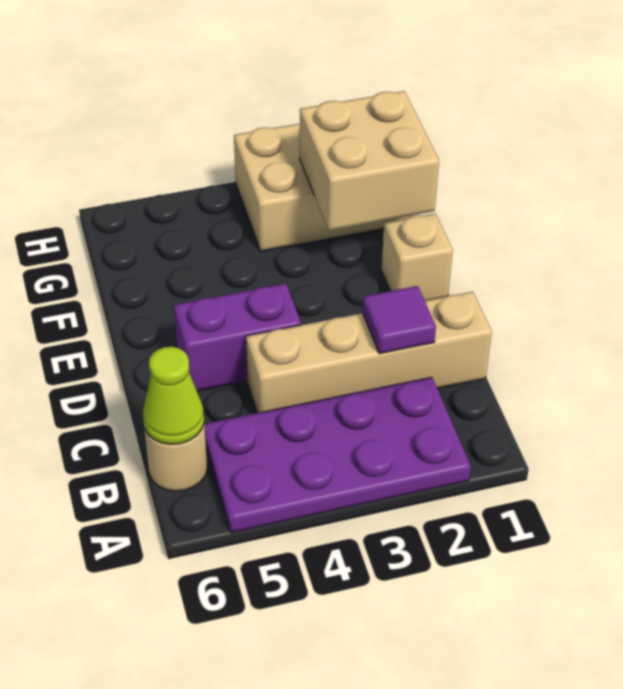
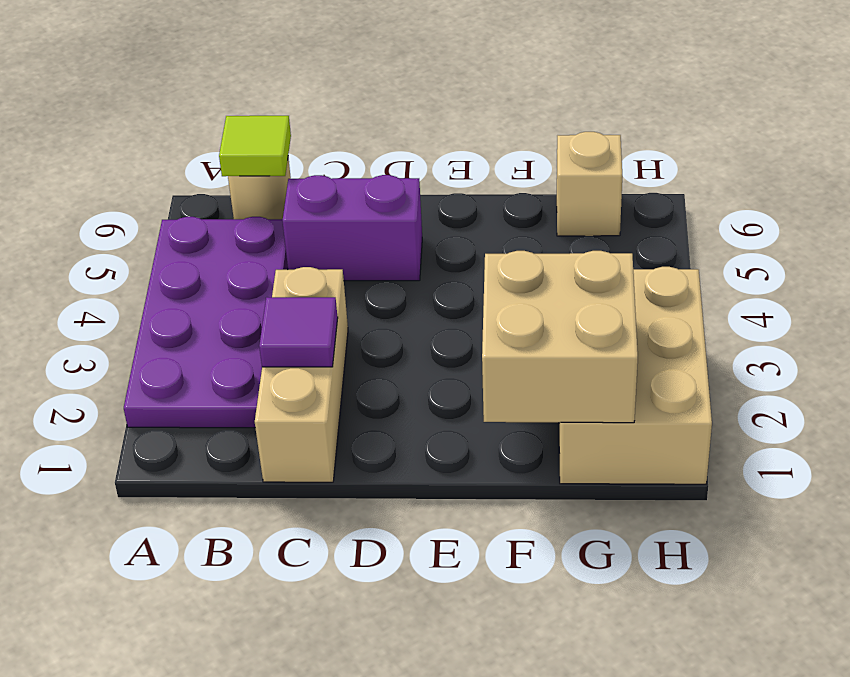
lime cone B6 level 2 -> lime tile B6 level 2
tan brick C1:C4 level 1 -> tan brick C1:C3 level 1
purple brick D4:D5 level 1 -> purple brick C5:D5 level 1
tan brick E1 level 1 -> tan brick G6 level 1

